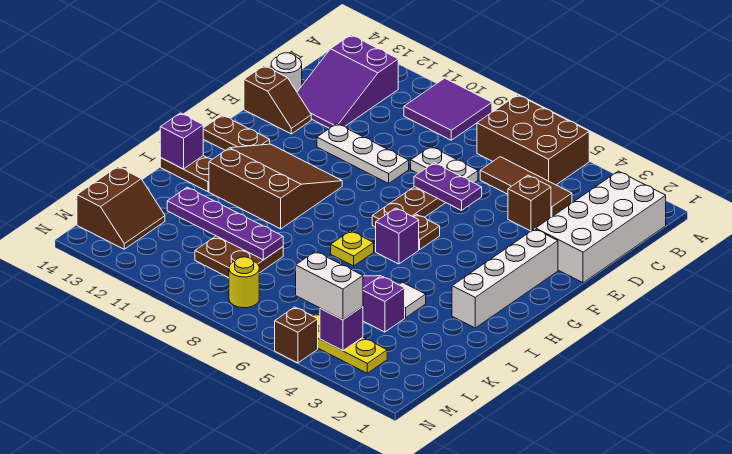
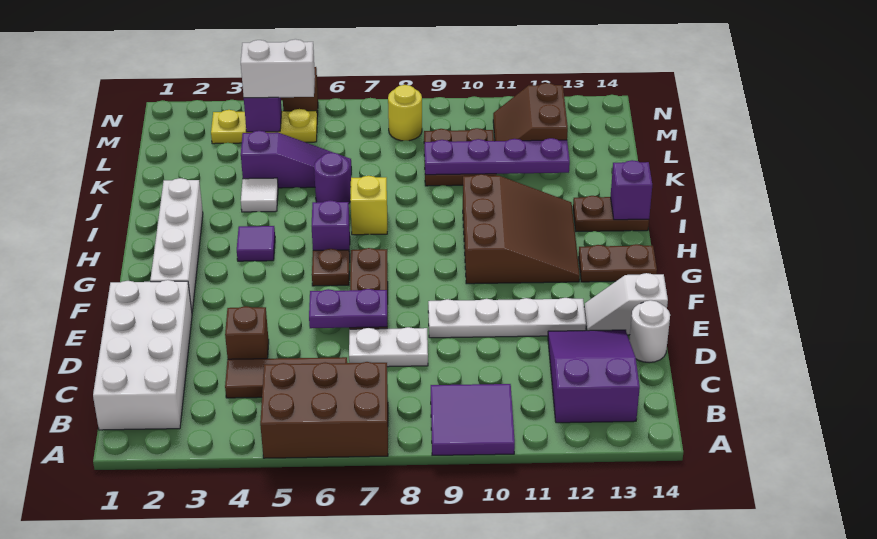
white plate E9:E11 level 1 -> white plate E9:E12 level 1
brown slope E13:E14 level 1 top 14 -> white slope E13:E14 level 1 top 14
brown slope G10:I12 level 1 top I -> brown slope G10:I12 level 1 top 10
none -> purple tile H4 level 1
yellow plate I7 level 1 -> yellow brick I7 level 1
none -> purple round brick J6 level 1
brown slope L13:M14 level 1 top 14 -> brown slope L11:M12 level 1 top 12

